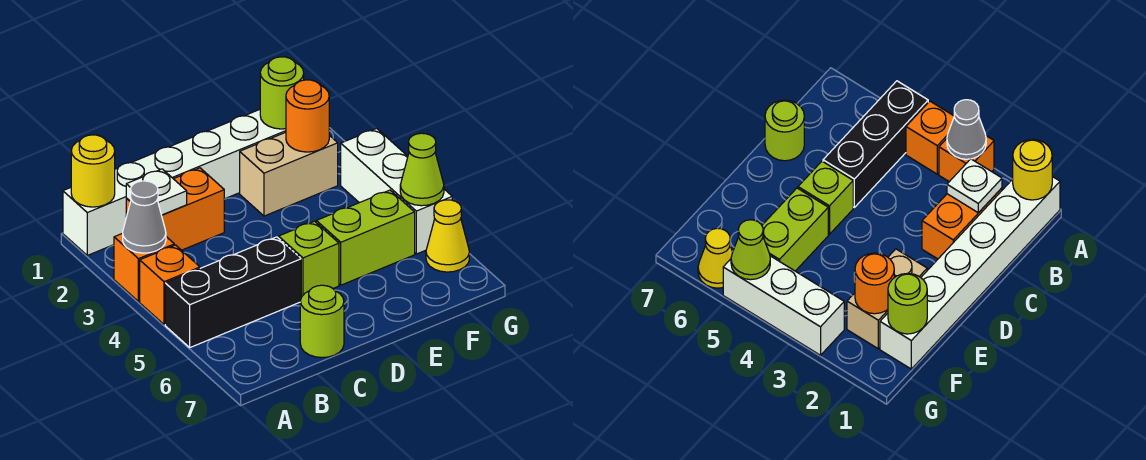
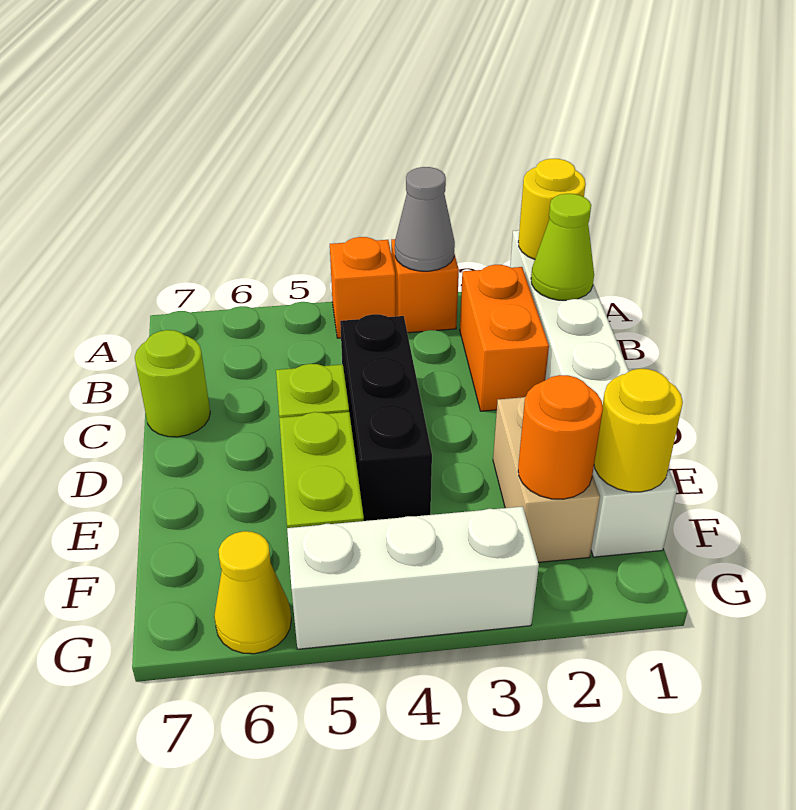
black brick A5:C5 level 1 -> black brick C4:E4 level 1
white plate B2 level 2 -> none
lime round brick F1 level 2 -> yellow round brick F1 level 2
lime cone G5 level 2 -> lime cone B1 level 2

